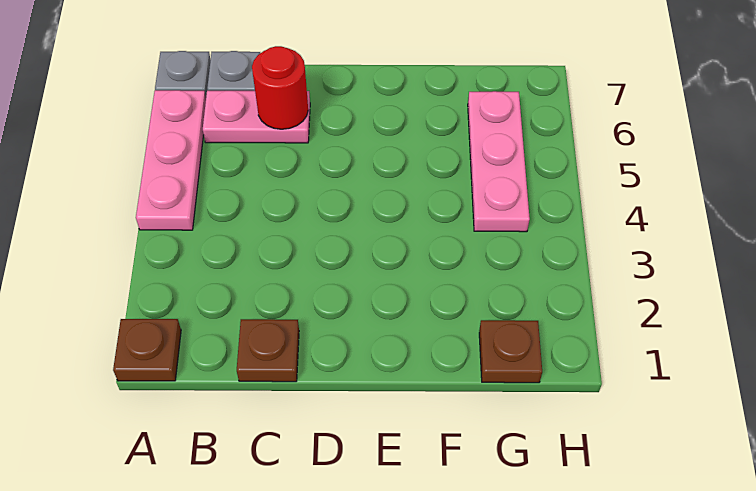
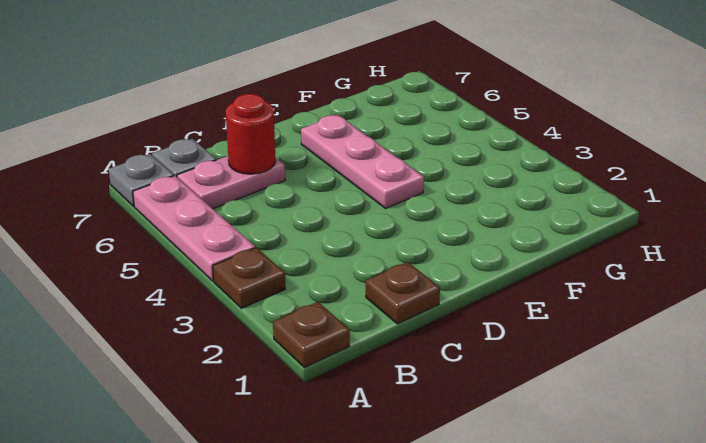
brown plate G1 level 1 -> brown plate A3 level 1
pink plate G4:G6 level 1 -> pink plate E4:E6 level 1

